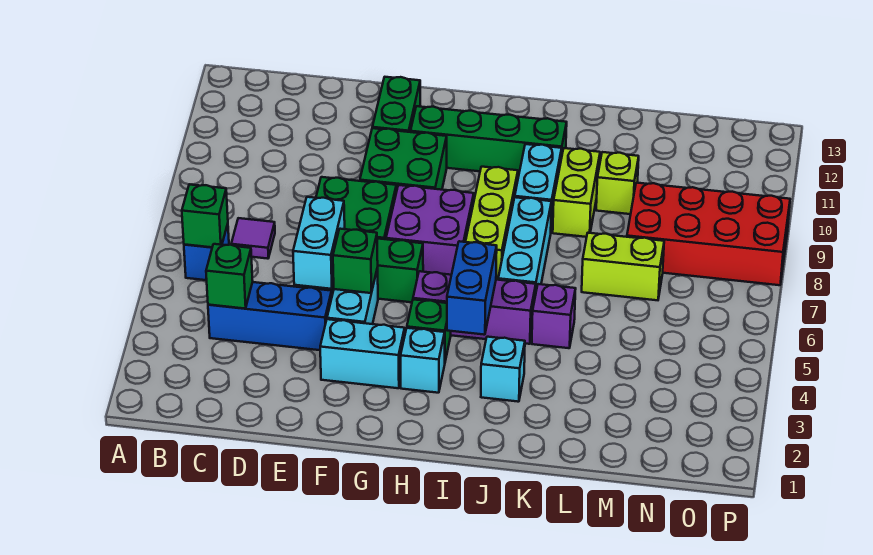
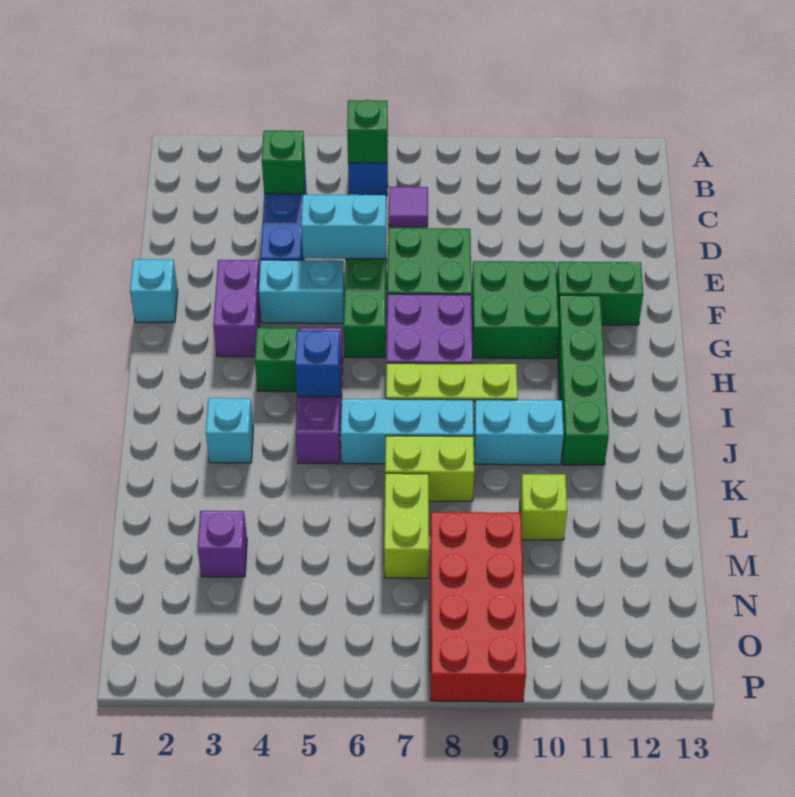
cyan brick F3:G3 level 1 -> purple brick F3:G3 level 1
green brick F5 level 2 -> none
cyan brick H3 level 1 -> cyan brick F1 level 1
blue brick I4:I5 level 2 -> blue brick I5 level 2
purple brick K5 level 1 -> purple brick M3 level 1
lime brick K9:K10 level 1 -> lime brick K7:K8 level 1

